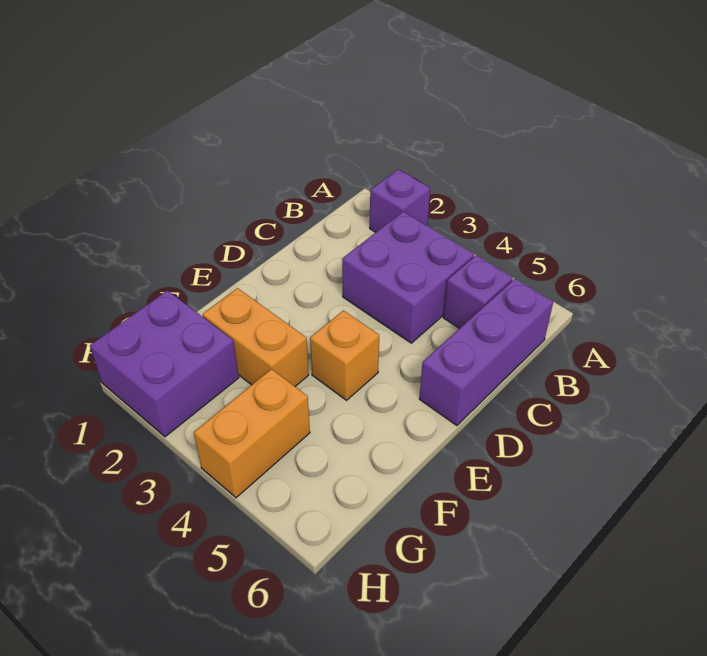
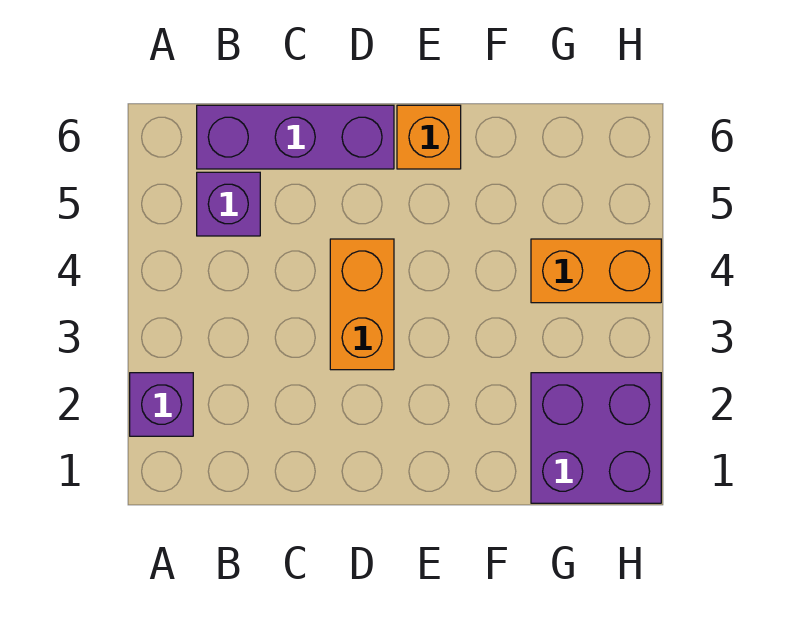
purple brick B3:C4 level 1 -> none
orange brick E4 level 1 -> orange brick E6 level 1
orange brick F2:F3 level 1 -> orange brick D3:D4 level 1

